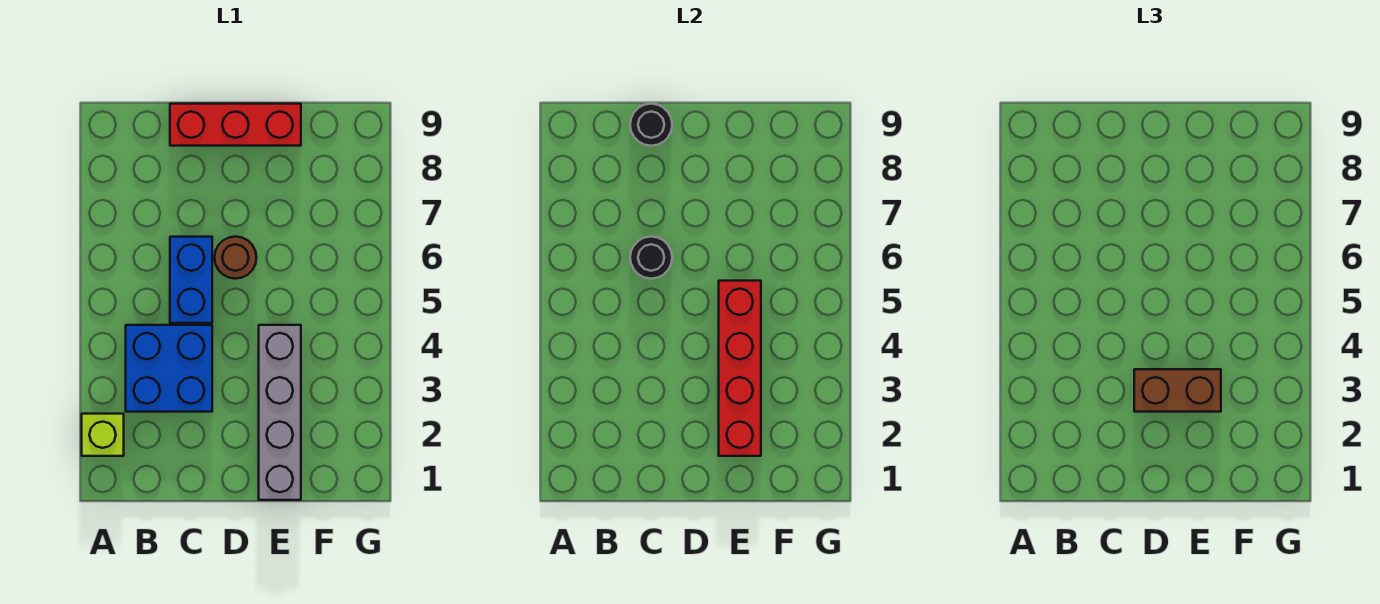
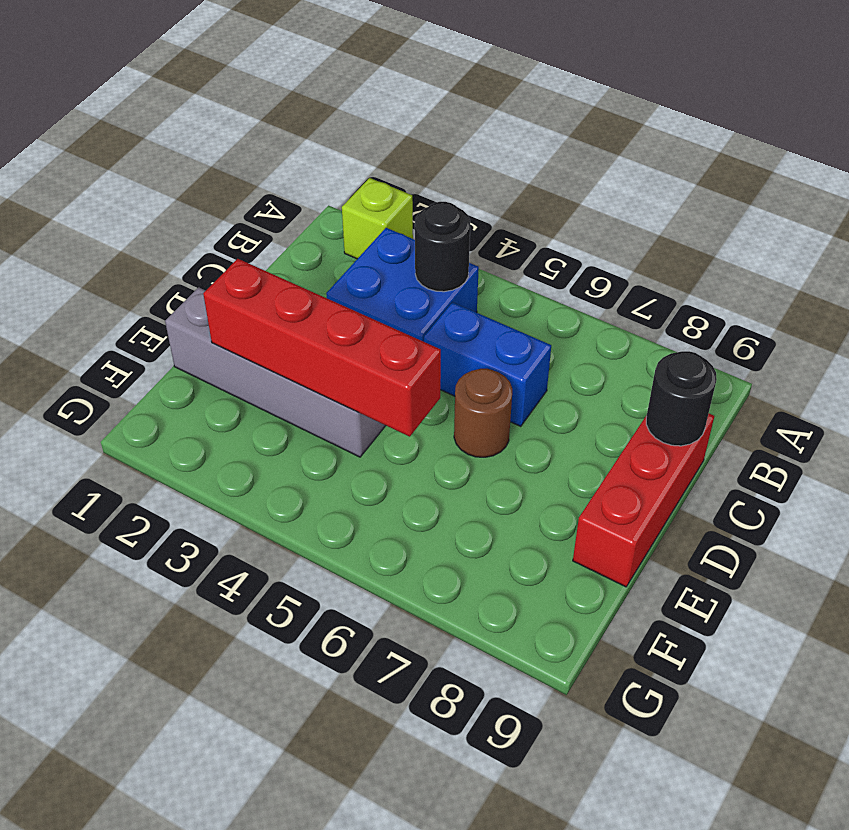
black round brick C6 level 2 -> black round brick B4 level 2
brown brick D3:E3 level 3 -> none

